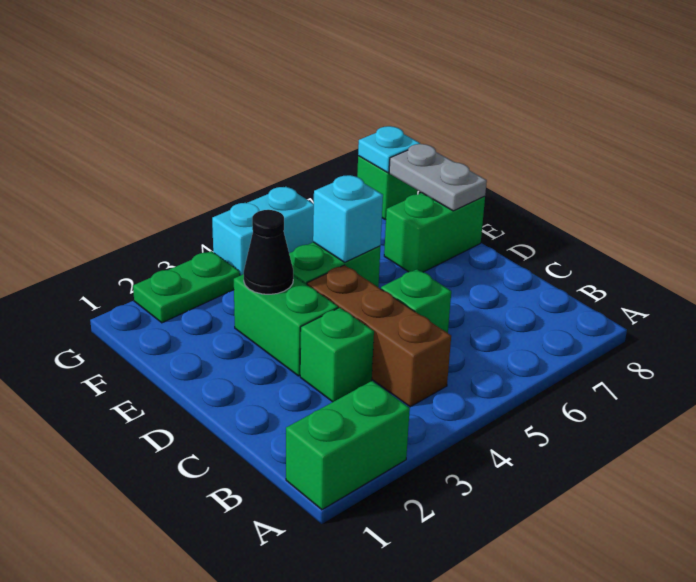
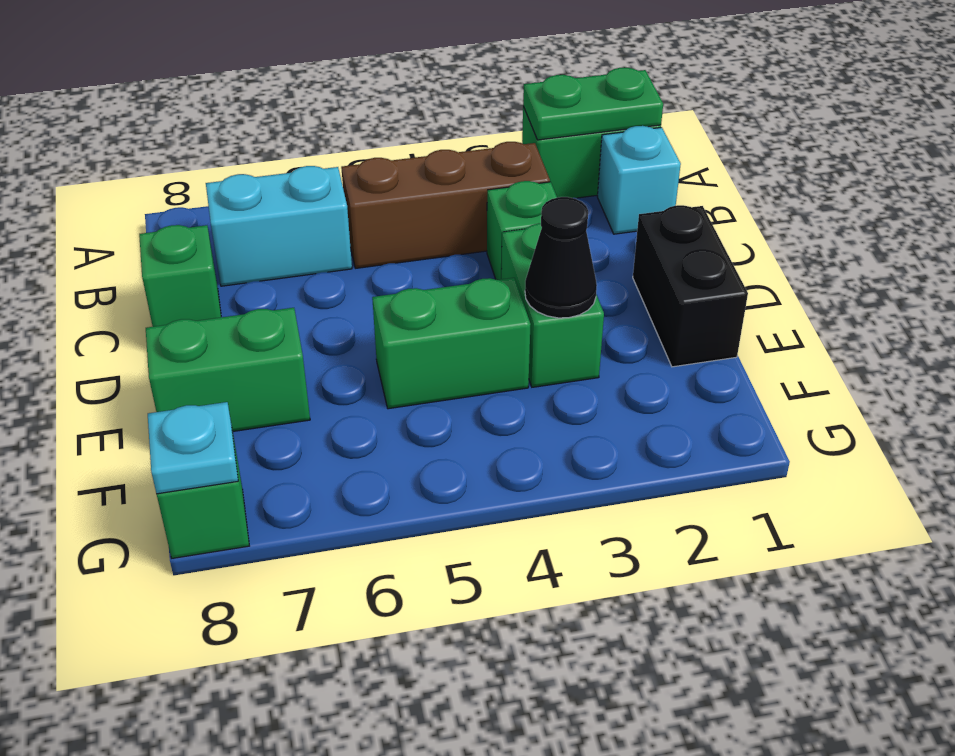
brown brick B4:D4 level 1 -> brown brick B3:B5 level 1
green brick C5 level 1 -> green brick C8 level 1
none -> black brick D1:E1 level 1
cyan brick E5 level 2 -> cyan brick B1 level 1
grey plate E8:F8 level 2 -> none
green plate G2:G3 level 1 -> green plate A1:A2 level 2
cyan brick G4:G5 level 1 -> cyan brick B6:B7 level 1

